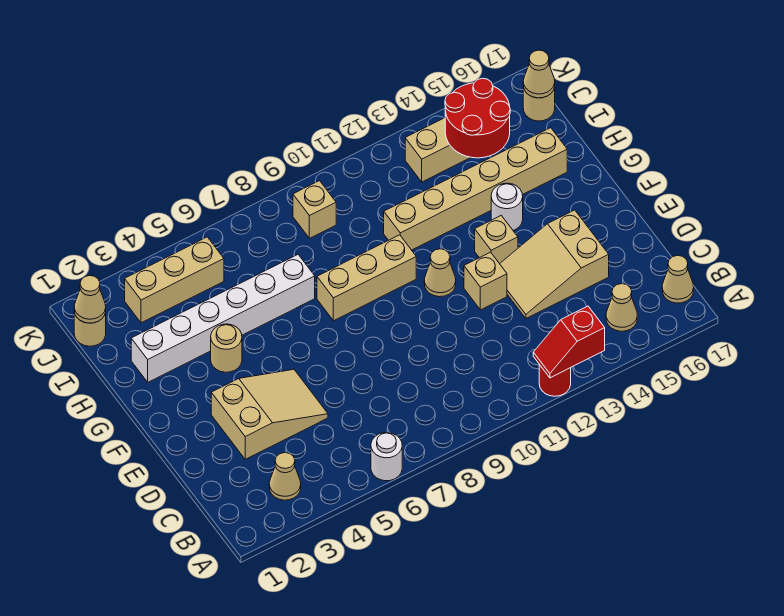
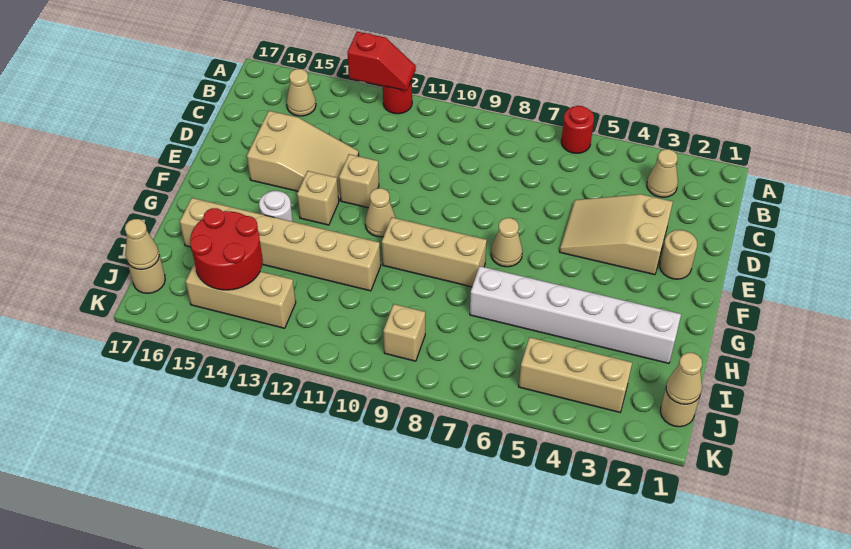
white round brick A6 level 1 -> red round brick A6 level 1
tan cone B17 level 1 -> tan cone F7 level 1
tan round brick G4 level 1 -> tan round brick E2 level 1

